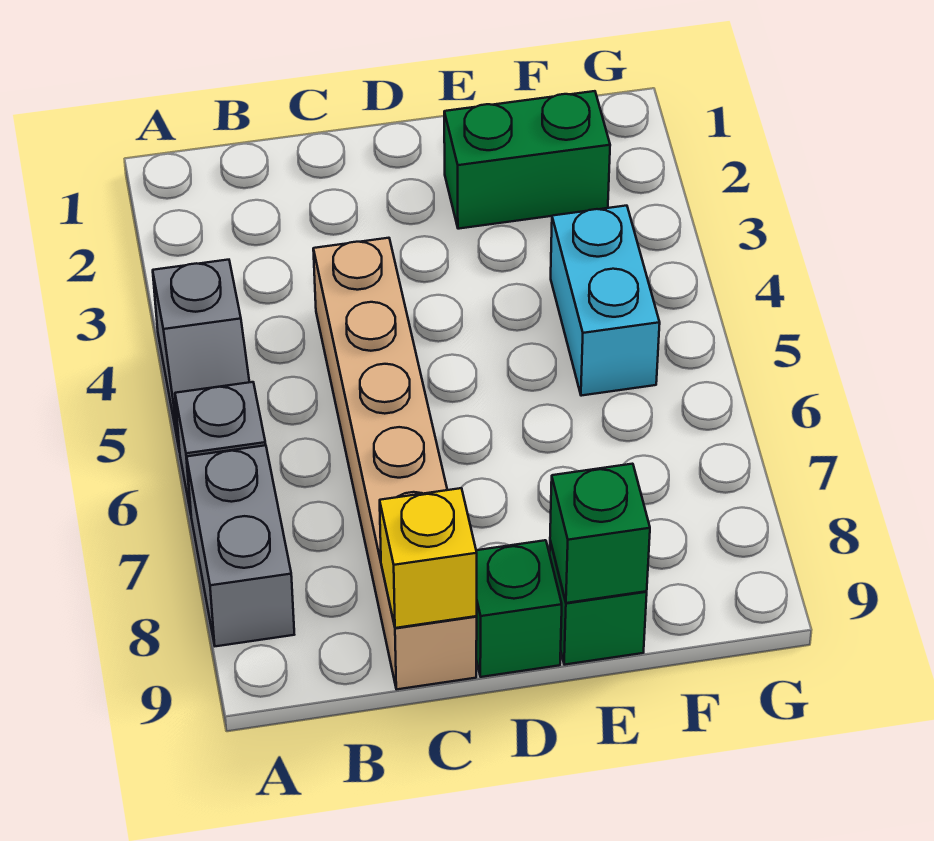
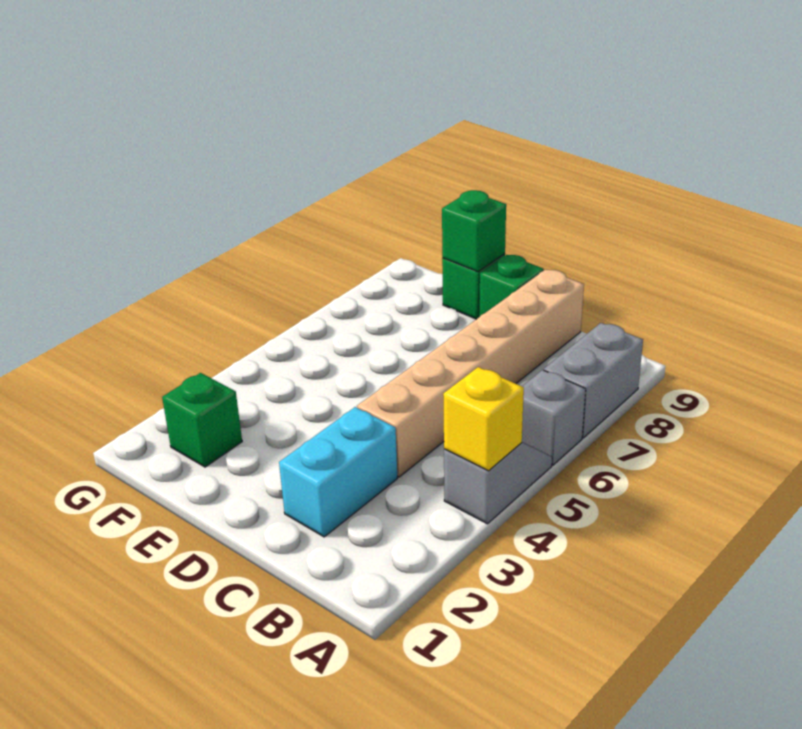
yellow brick C9 level 2 -> yellow brick A4 level 2
green brick E2:F2 level 1 -> green brick F2 level 1
cyan brick F4:F5 level 1 -> cyan brick C2:C3 level 1

